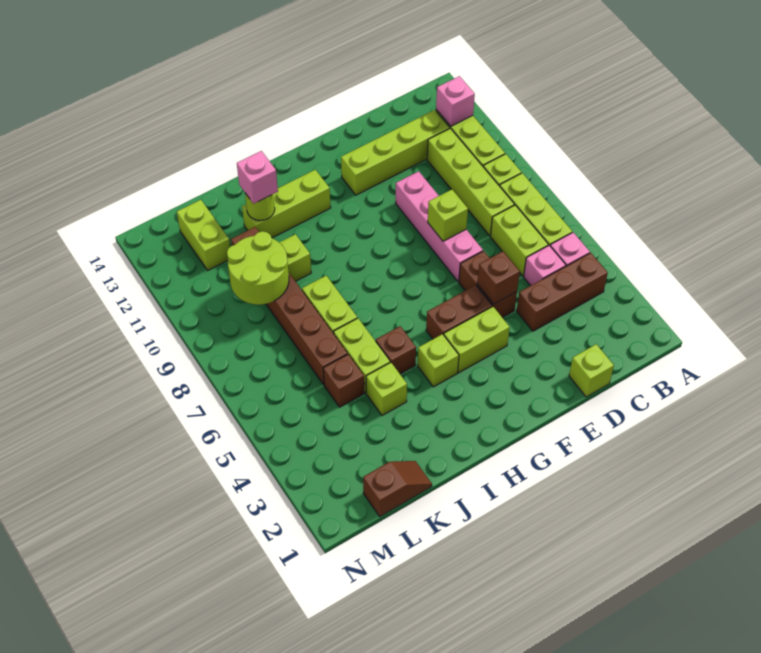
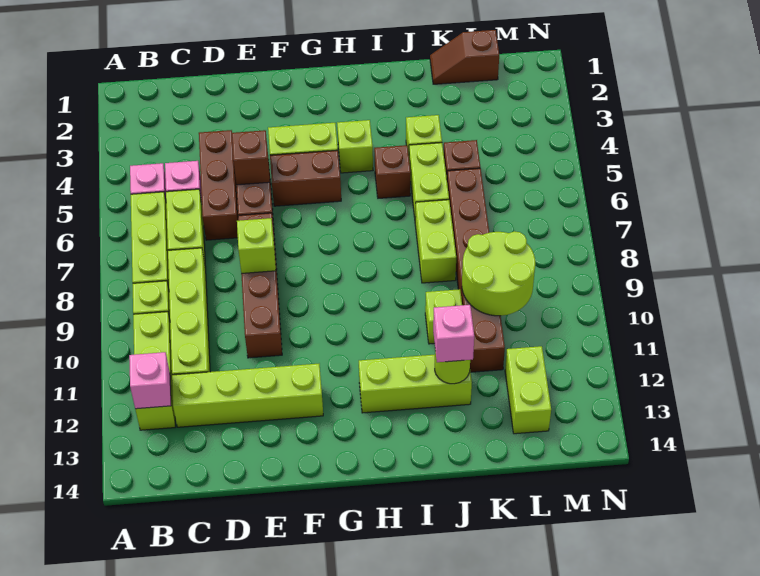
brown brick B4:D4 level 1 -> brown brick D4:D6 level 1
lime brick D1 level 1 -> none
pink brick E7:E10 level 1 -> brown brick E7:E10 level 1

